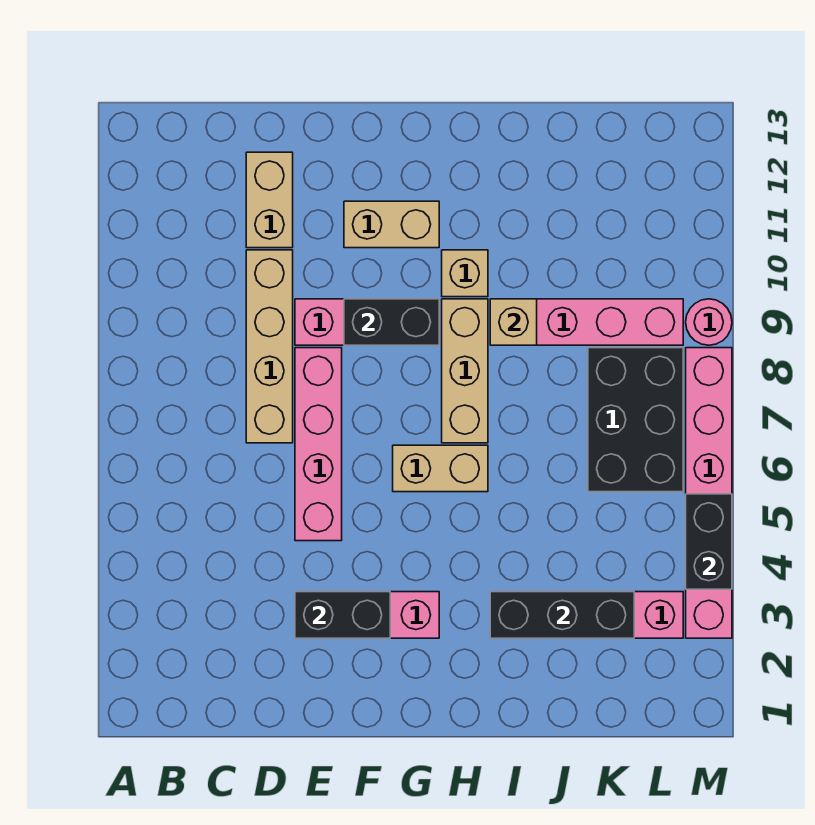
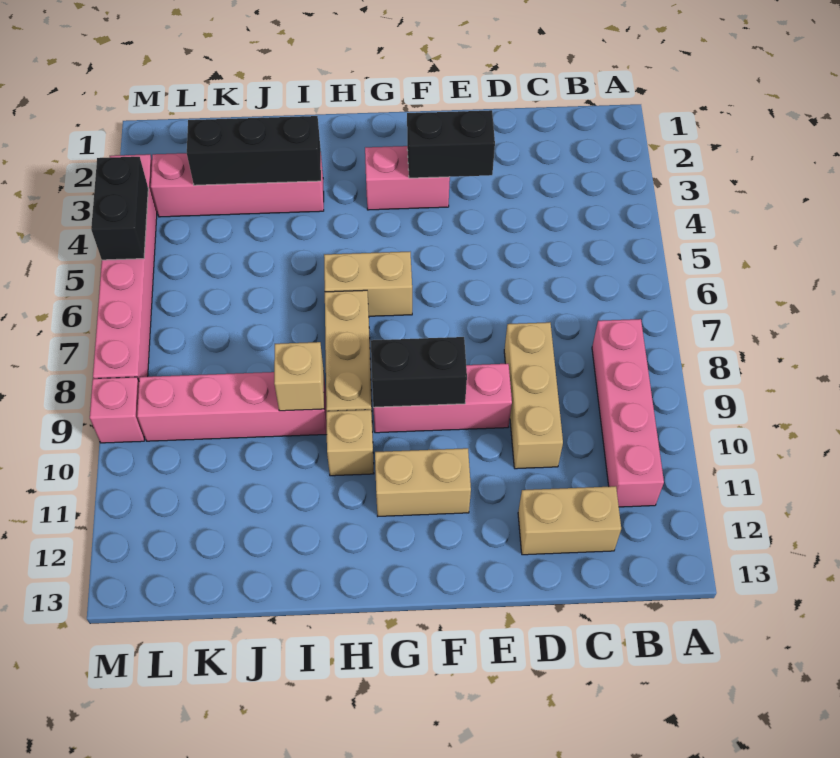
tan brick D7:D10 level 1 -> tan brick D8:D10 level 1
tan brick D11:D12 level 1 -> tan brick C12:D12 level 1
pink brick E5:E8 level 1 -> pink brick B8:B11 level 1
black brick K6:L8 level 1 -> none
pink round brick M9 level 1 -> pink brick M9 level 1

